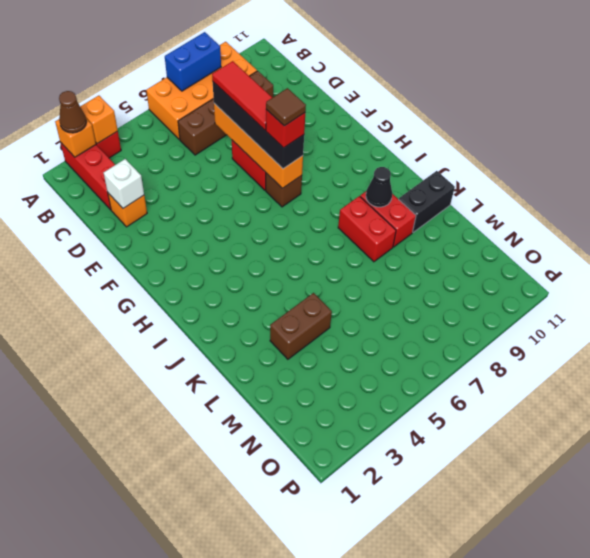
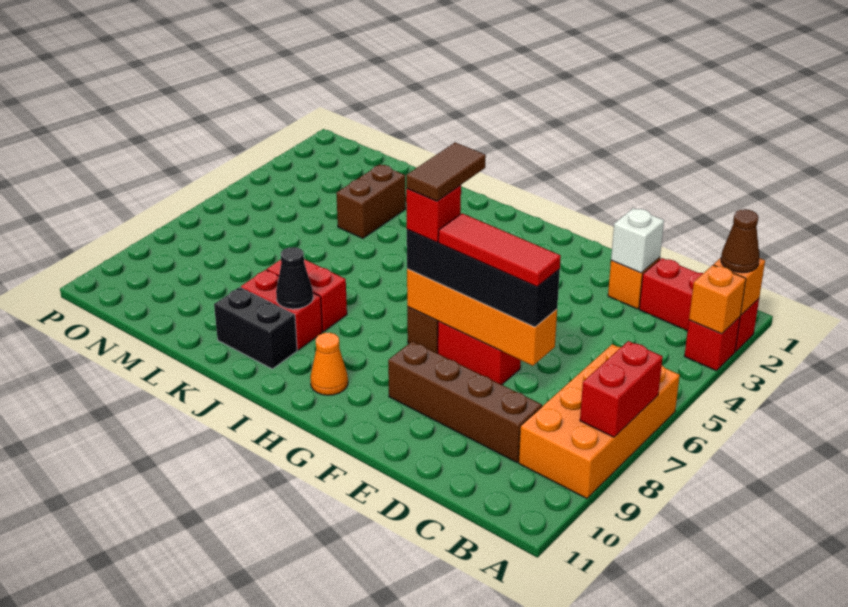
blue brick A7:A8 level 2 -> red brick A7:A8 level 2
brown brick C6:C9 level 1 -> brown brick C9:F9 level 1
brown tile G7 level 5 -> brown tile G6:G7 level 5
none -> orange cone H10 level 1
black brick K10:K11 level 1 -> black brick J10:K10 level 1

